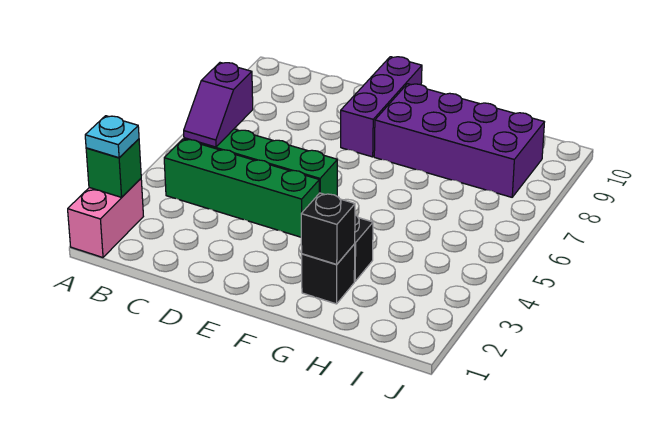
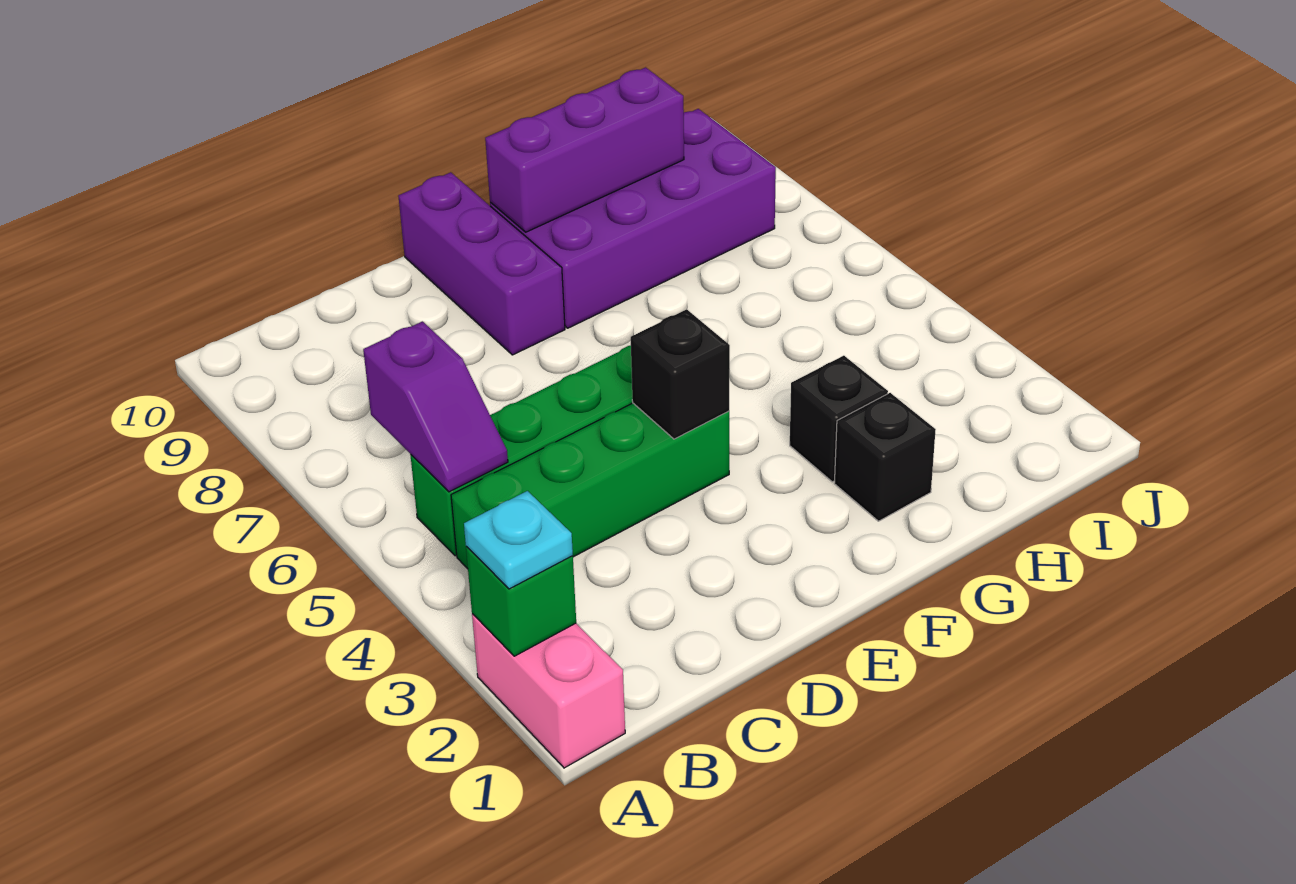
none -> purple brick F9:H9 level 2
black brick G2 level 2 -> black brick E4 level 2

